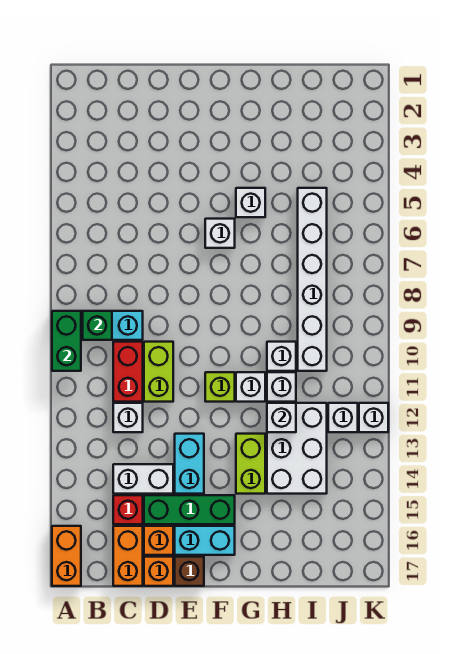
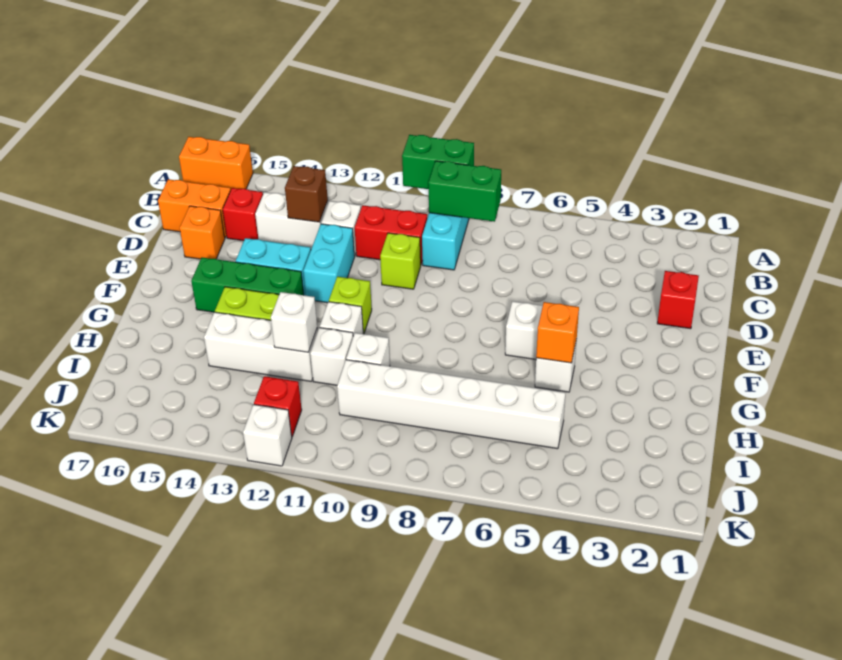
green brick B9 level 2 -> green brick B8:B9 level 2
white brick C14:D14 level 1 -> white brick C13:C14 level 1
none -> red brick D2 level 1
lime brick D10:D11 level 1 -> lime brick D10 level 1
green brick D15:F15 level 1 -> green brick F13:F15 level 1
orange brick D17 level 1 -> orange brick G5 level 2
cyan brick E16:F16 level 1 -> cyan brick D12:E12 level 1
brown brick E17 level 1 -> brown brick C13 level 2
white brick H12:I14 level 1 -> white brick H12:H14 level 1
white brick J12 level 1 -> red brick J12 level 1

